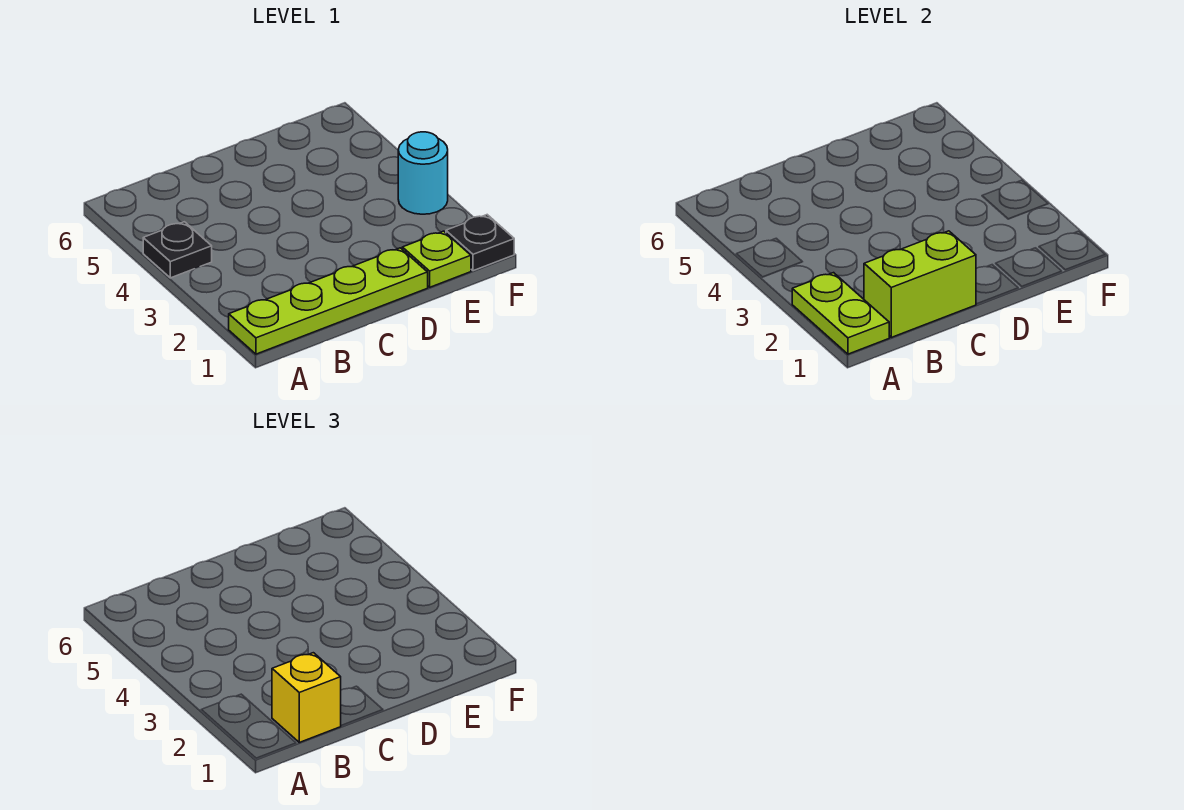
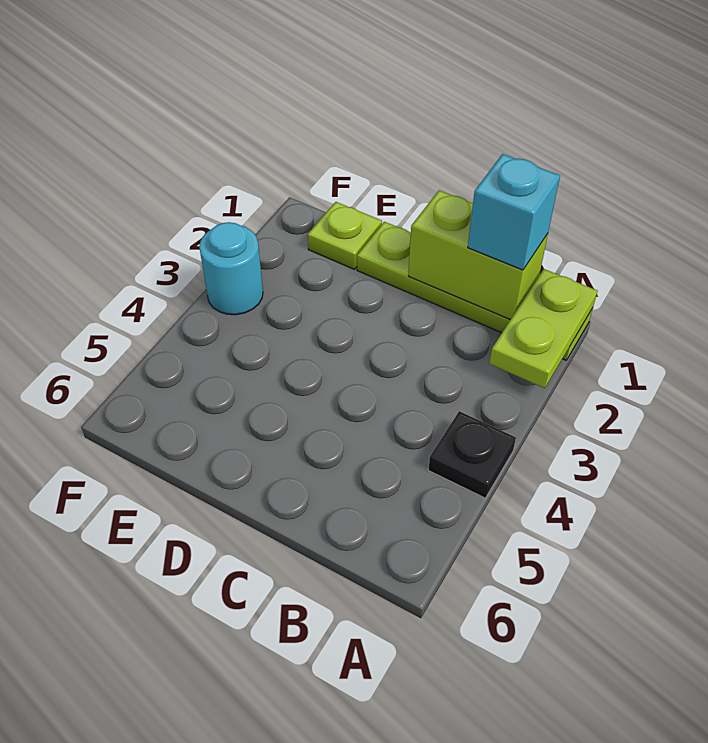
yellow brick B1 level 3 -> cyan brick B1 level 3
black plate F1 level 1 -> none

